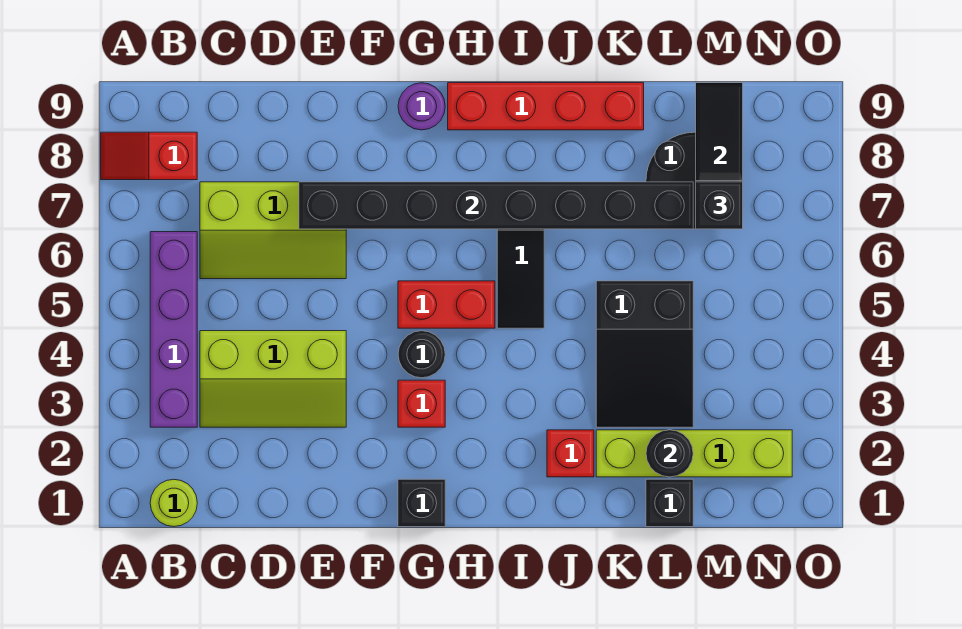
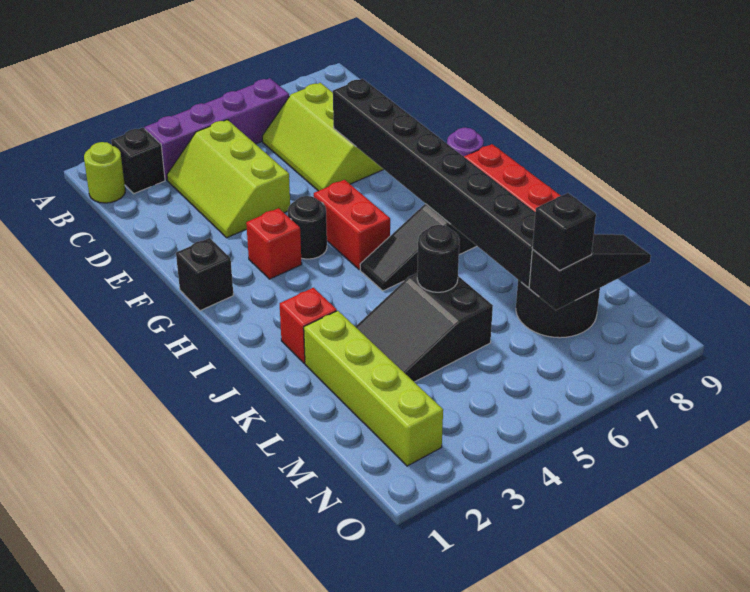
red slope A8:B8 level 1 top B -> none
black brick L1 level 1 -> black brick B2 level 1
black round brick L2 level 2 -> black round brick K5 level 2

